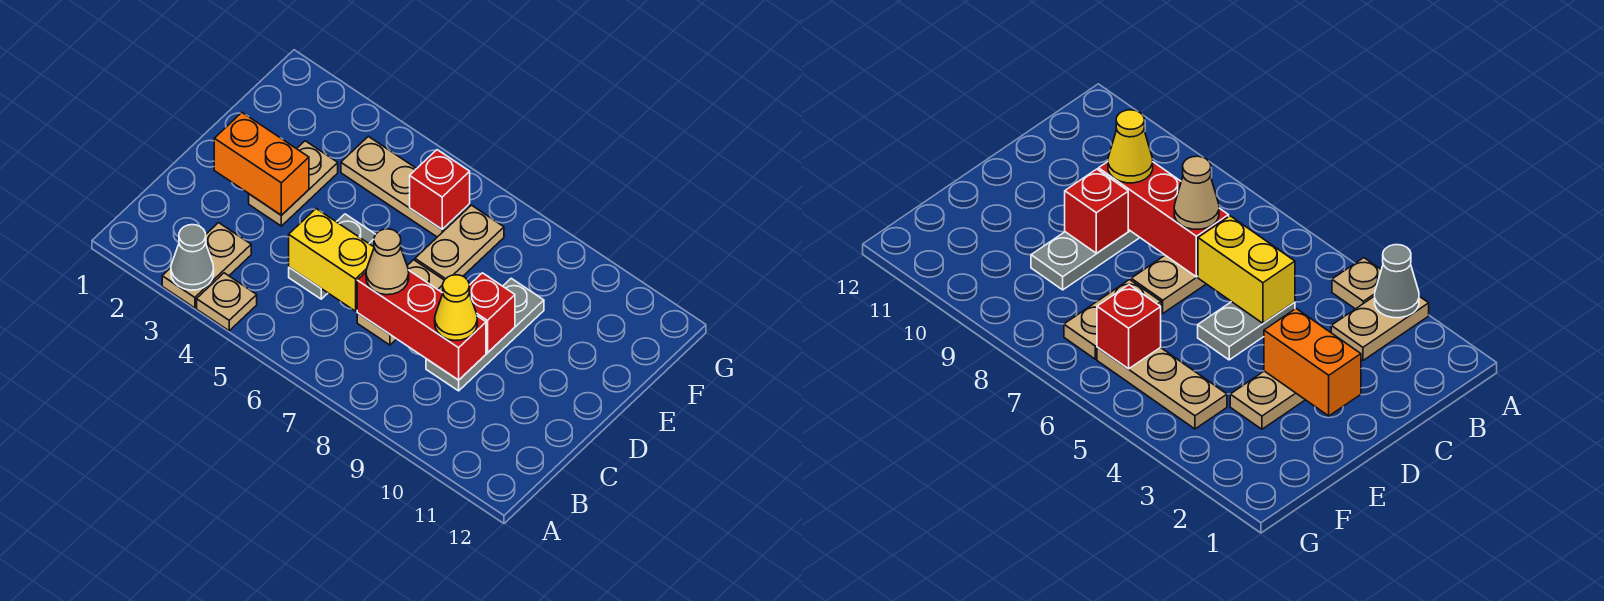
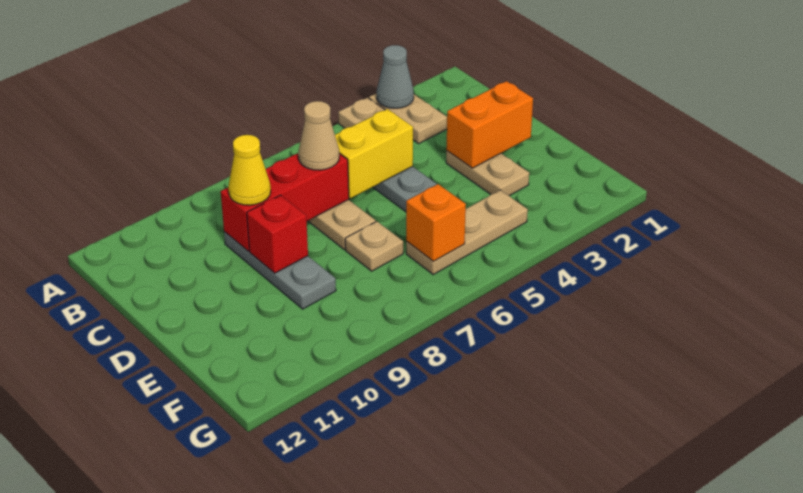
tan plate E7:F7 level 1 -> tan plate E7 level 1
red brick F6 level 2 -> orange brick F6 level 2

